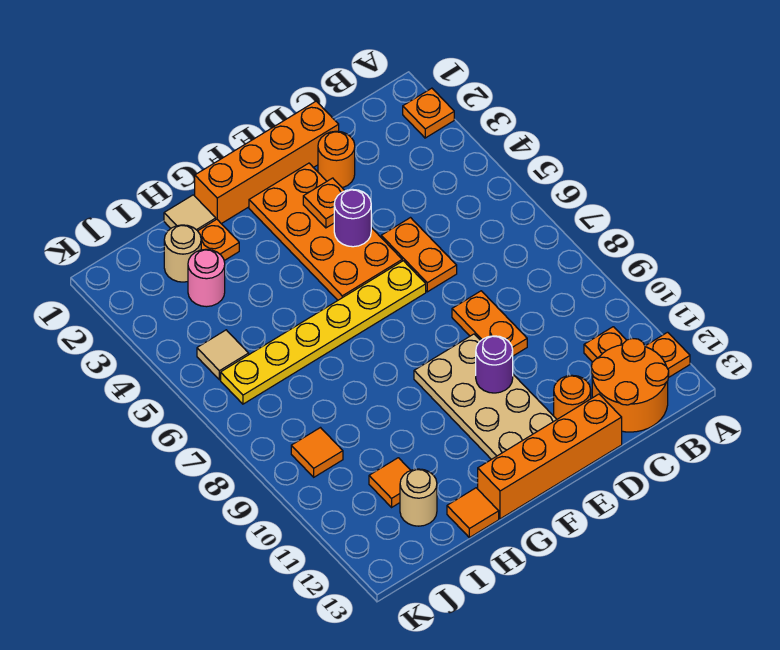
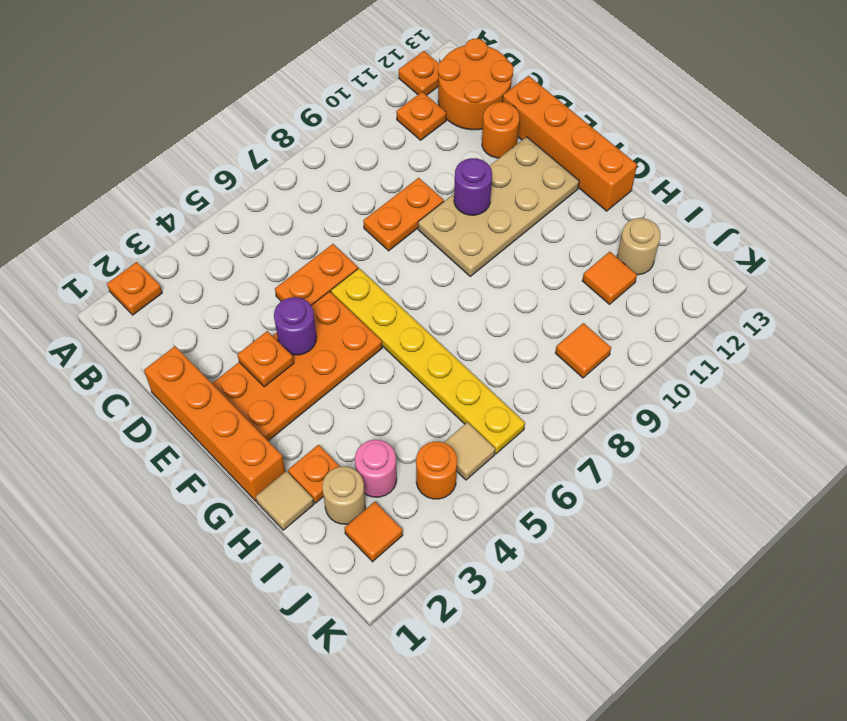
orange round brick D2 level 1 -> orange round brick J4 level 1
orange tile H13 level 1 -> orange tile J2 level 1

